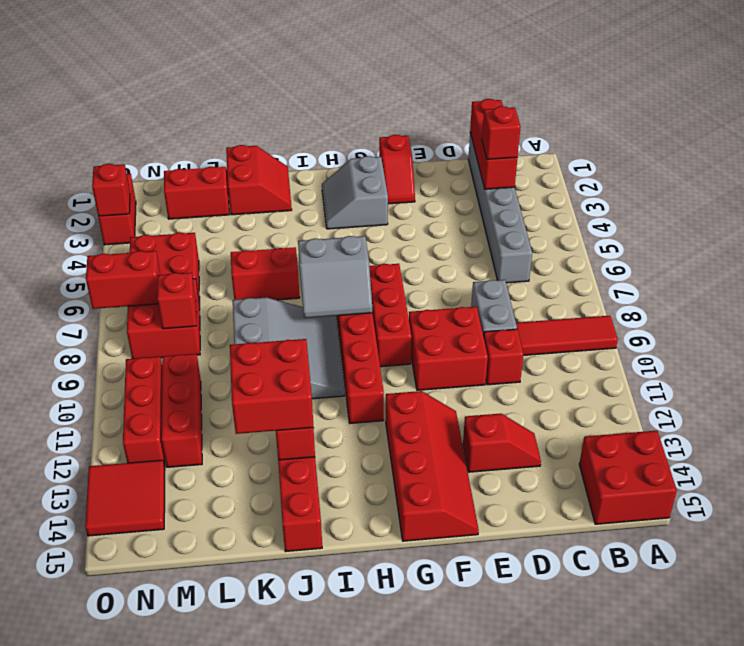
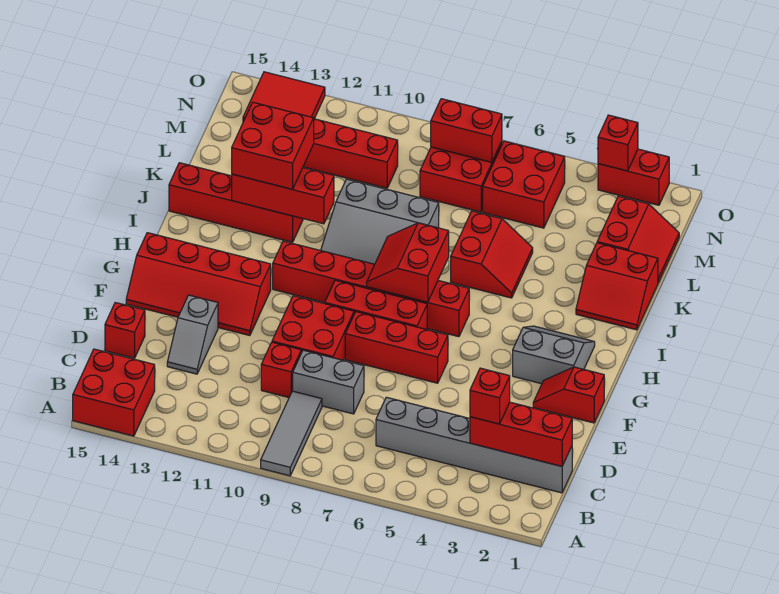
red tile A9:C9 level 1 -> grey tile A9:C9 level 1
red slope D13:E13 level 1 top E -> grey slope D13:E13 level 1 top E
grey slope H7:I8 level 2 top 7 -> red slope H7:I8 level 2 top 7
red brick M8 level 2 -> red brick D15 level 1
red brick N7:O7 level 2 -> red brick N7:N8 level 2
red brick N10:N12 level 1 -> red brick F6:F8 level 1

